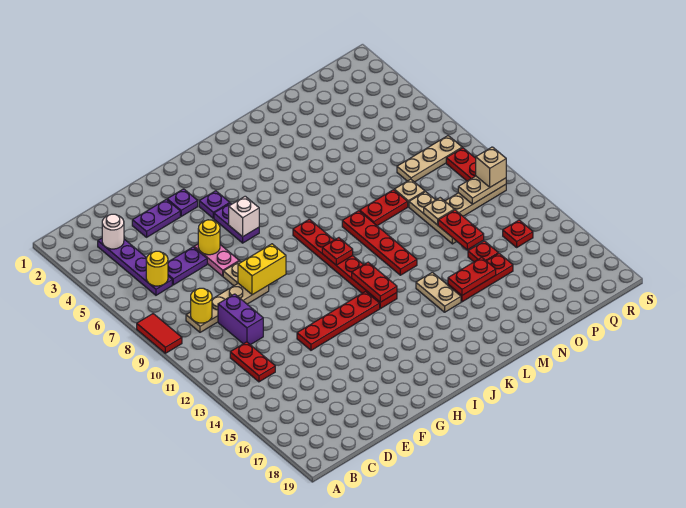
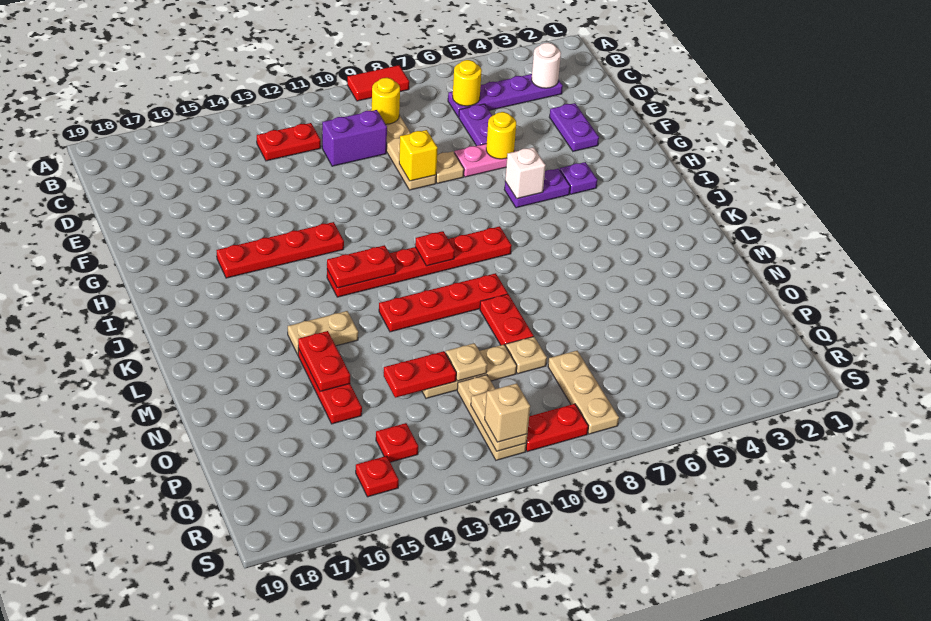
yellow brick F9:G9 level 2 -> yellow brick F9 level 2
red plate F13:I13 level 1 -> red plate H13:H16 level 1
purple plate G3 level 1 -> none
red plate O14 level 1 -> red plate R15 level 1

